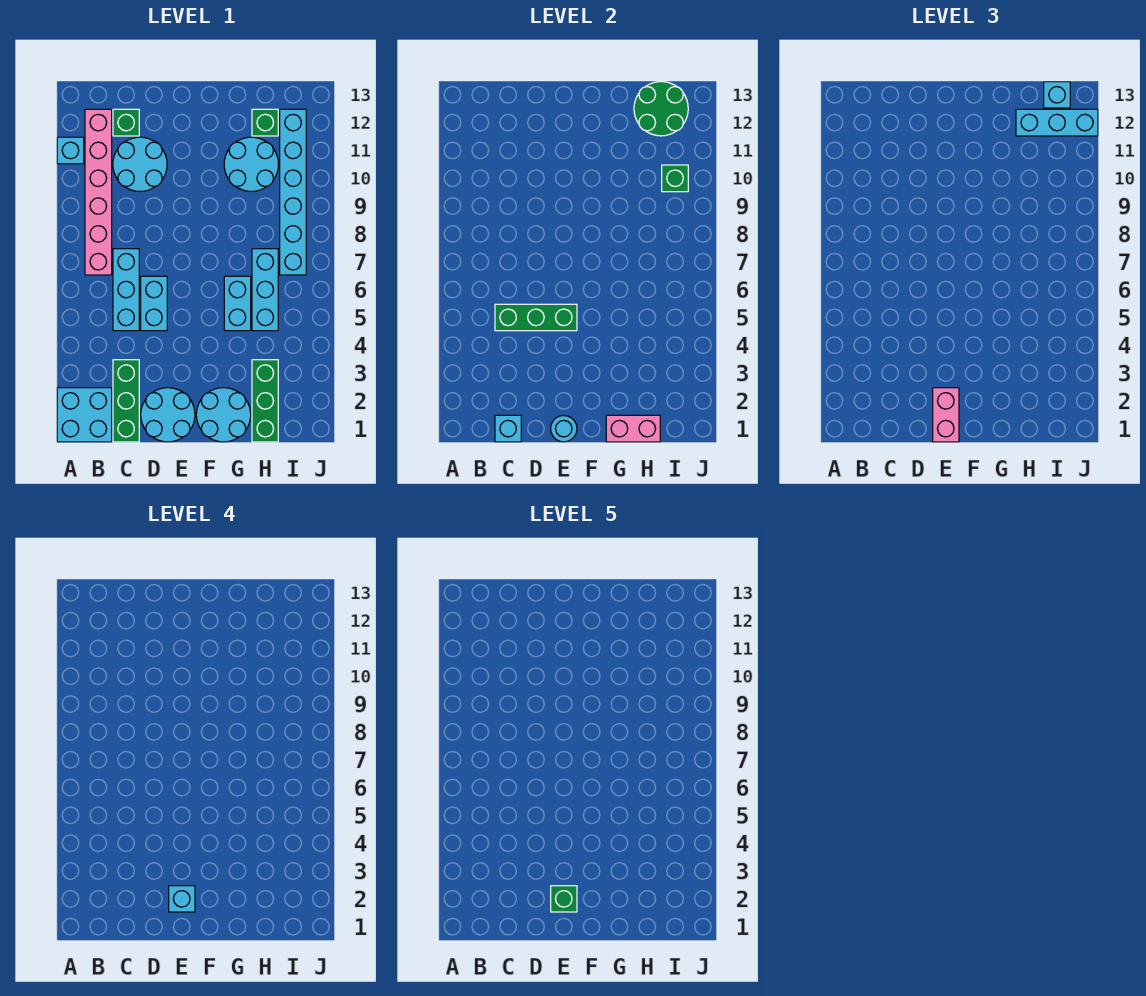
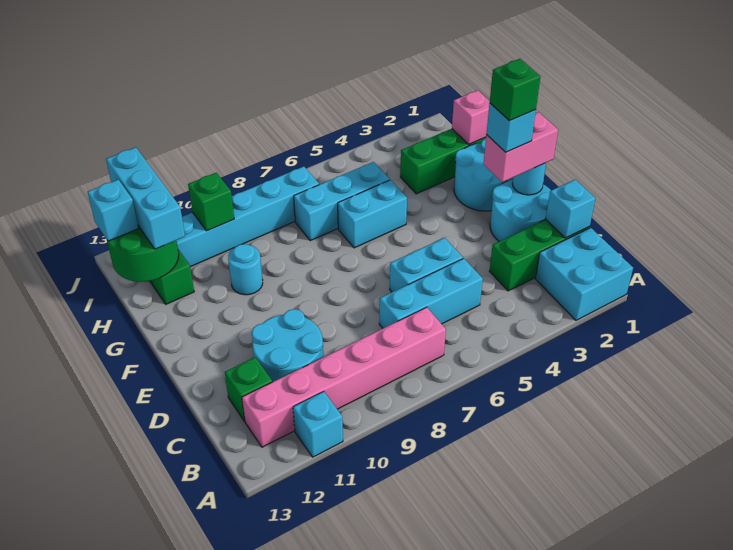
green brick C5:E5 level 2 -> none
pink brick G1:H1 level 2 -> pink brick H1 level 2
cyan round brick G10:H11 level 1 -> cyan round brick G10 level 1

